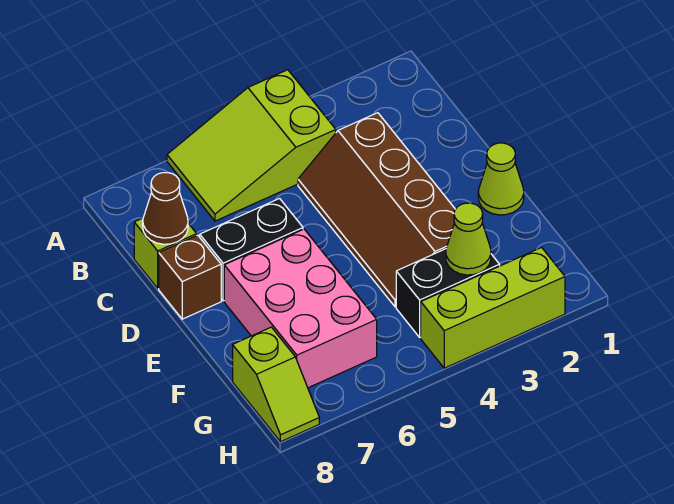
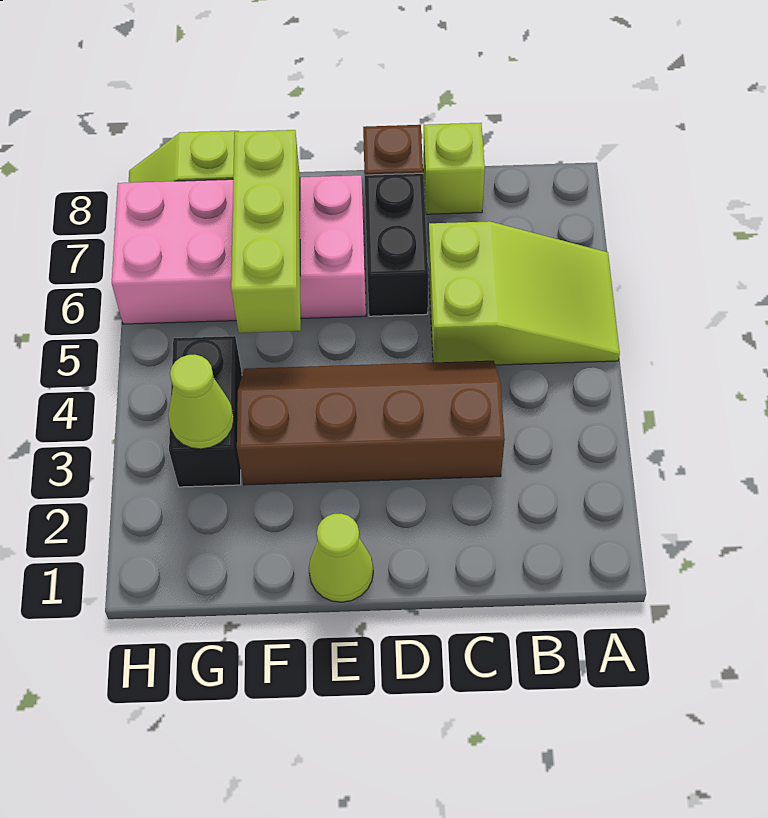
lime slope A4:B6 level 1 top 4 -> lime slope A5:C6 level 1 top C
brown cone C8 level 2 -> none
pink brick E6:G7 level 1 -> pink brick E6:H7 level 1
lime brick H2:H4 level 1 -> lime brick F5:F7 level 2

